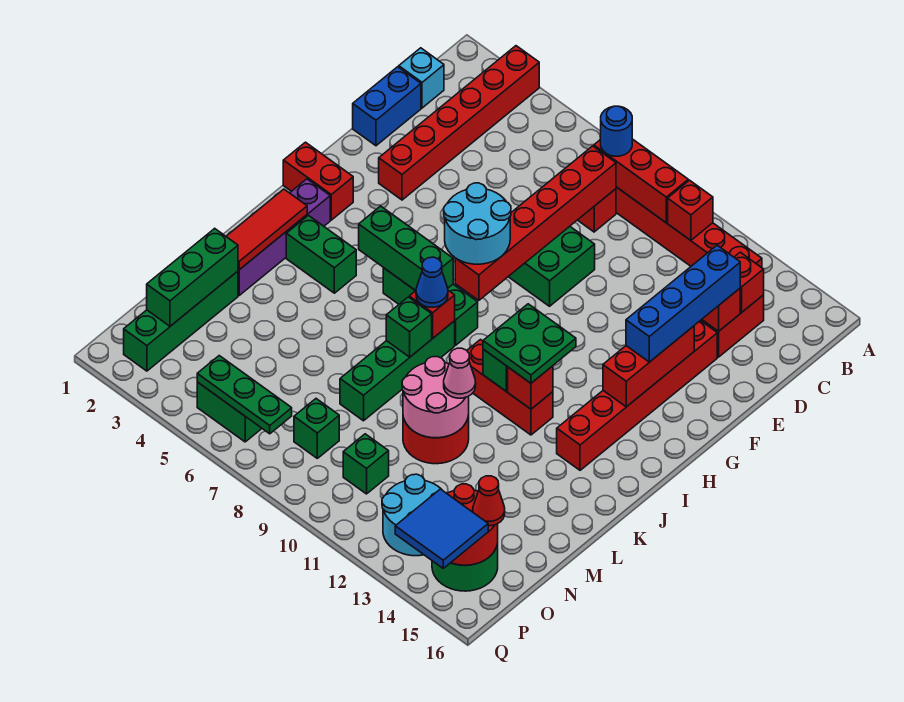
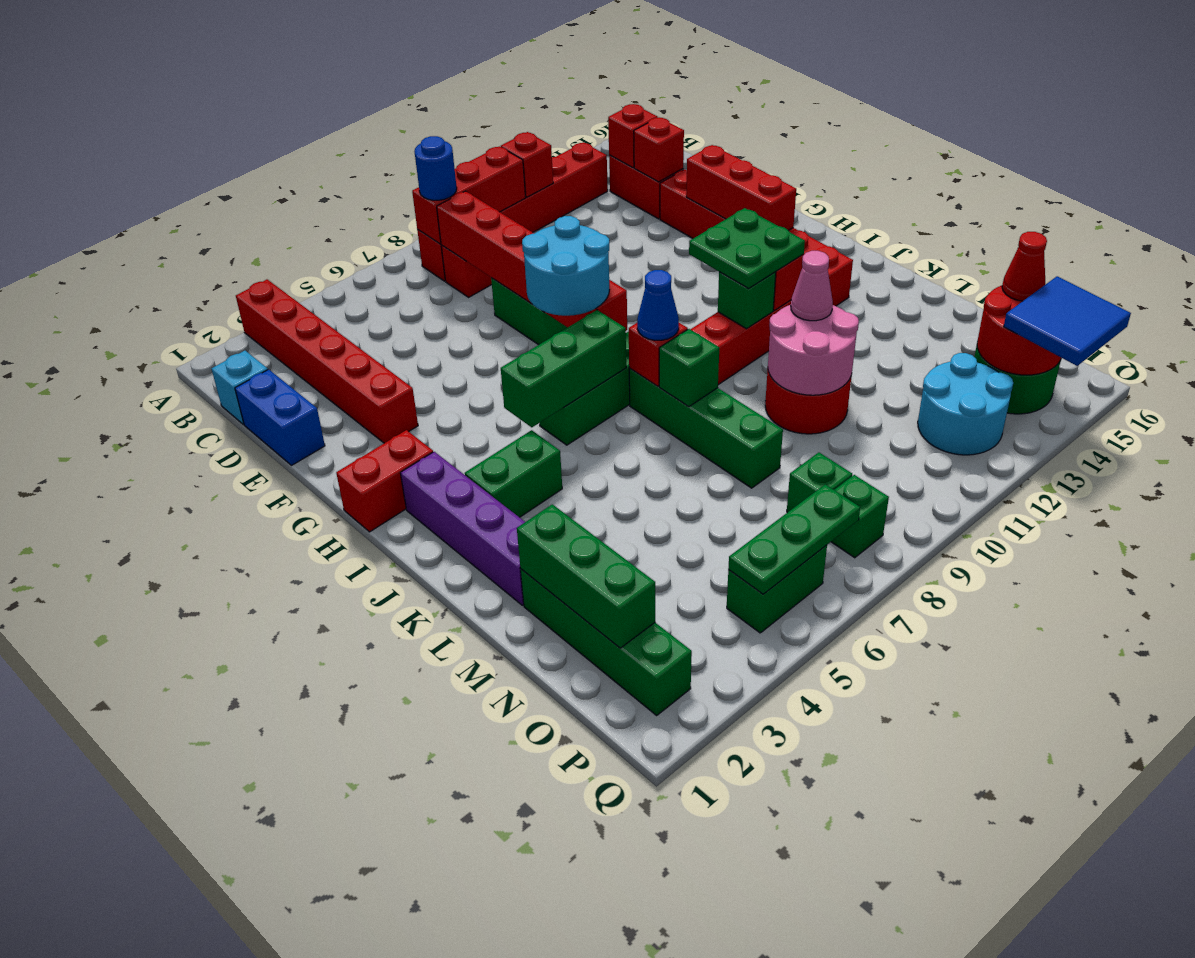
blue brick D14:G14 level 3 -> none
red tile J2:L2 level 2 -> none
green brick O10 level 1 -> green brick P8 level 1

